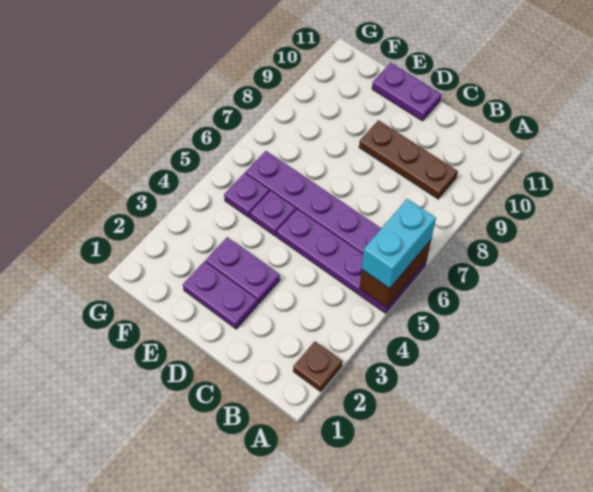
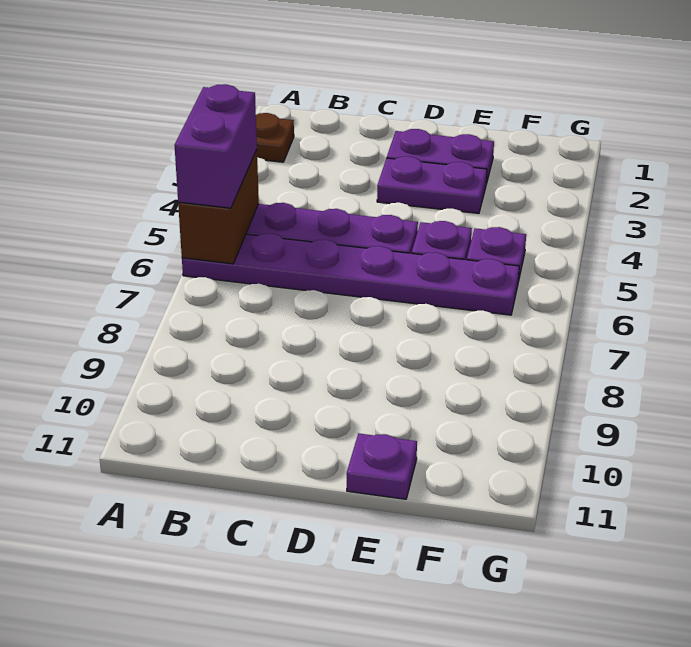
cyan brick A5:A6 level 3 -> purple brick A5:A6 level 3
brown plate B9:D9 level 1 -> none
purple plate D11:E11 level 1 -> purple plate E11 level 1

